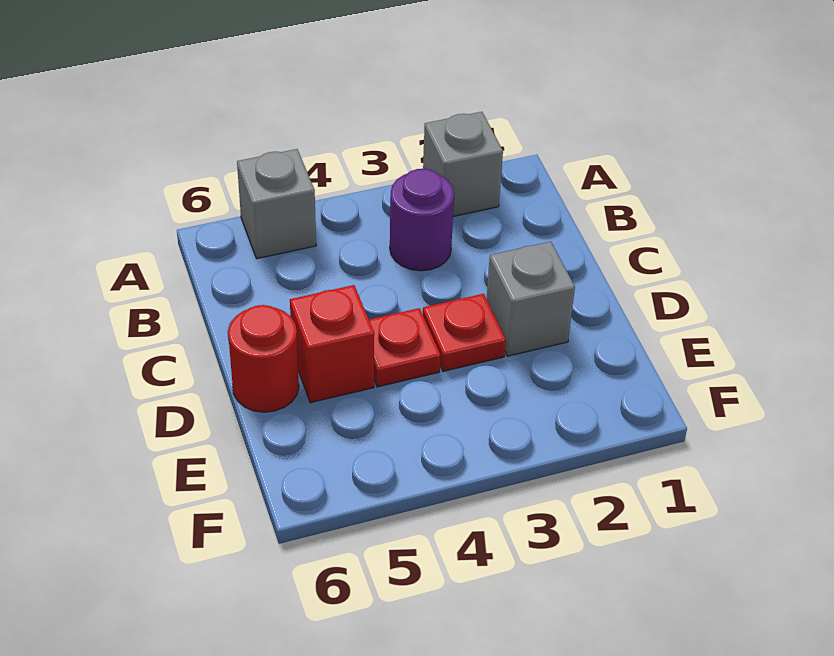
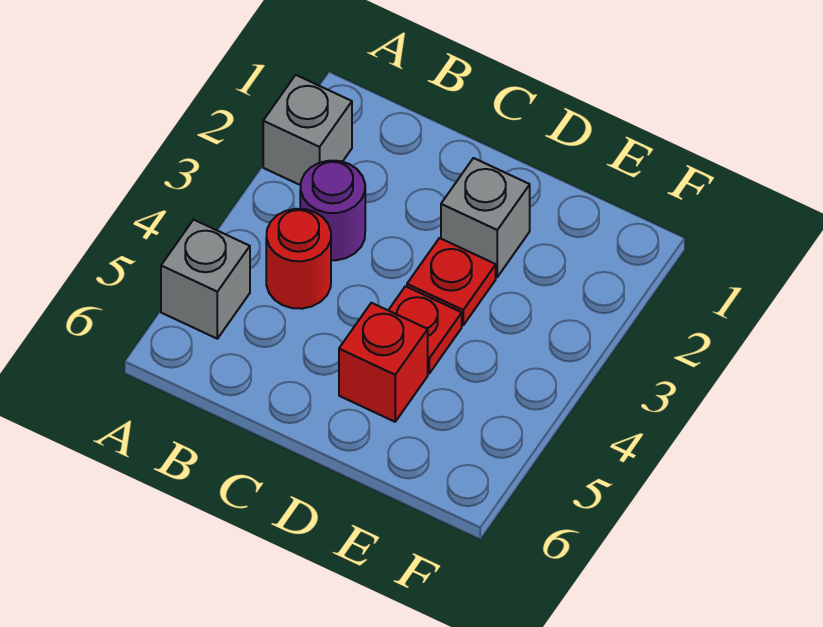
red round brick D6 level 1 -> red round brick B4 level 1

